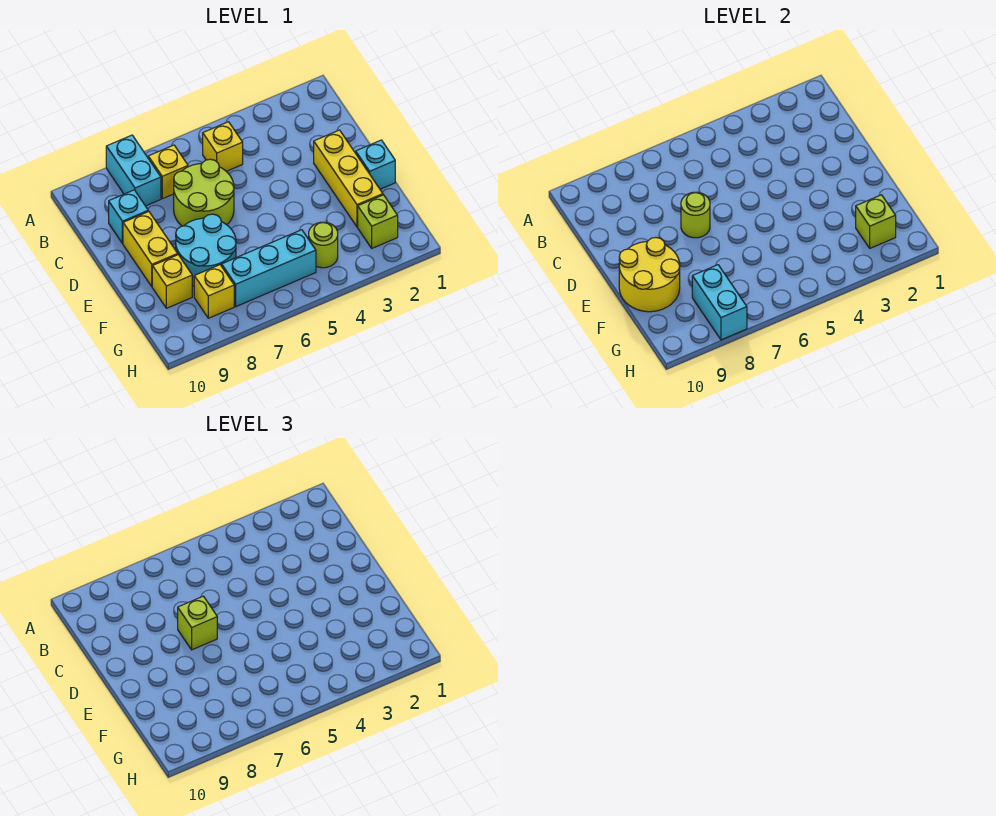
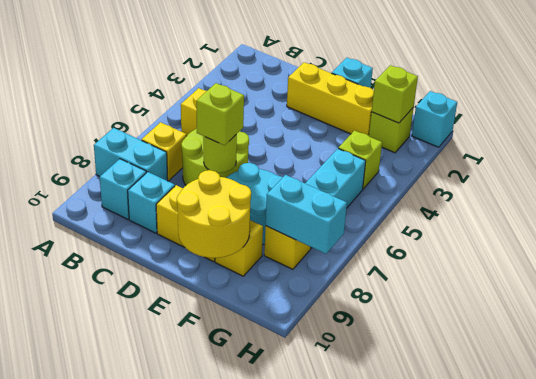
none -> cyan brick B9 level 1
lime round brick G4 level 1 -> lime brick G4 level 1
none -> cyan brick H1 level 1

